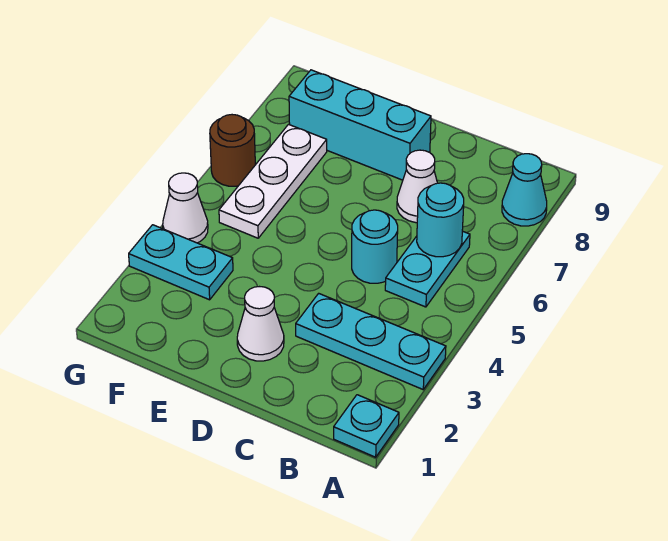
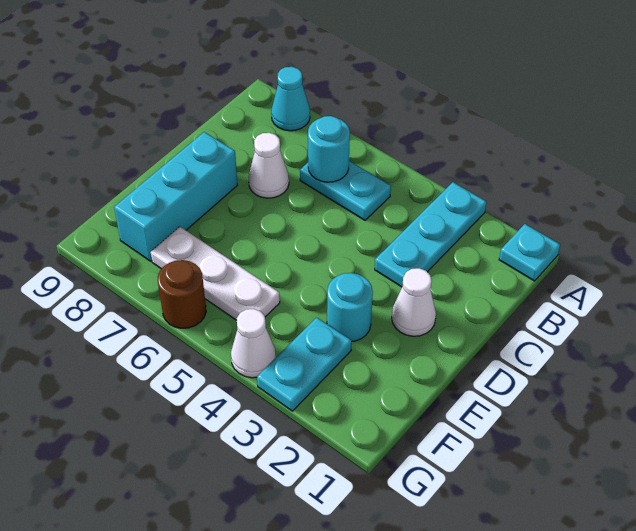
cyan round brick C5 level 1 -> cyan round brick E3 level 1

